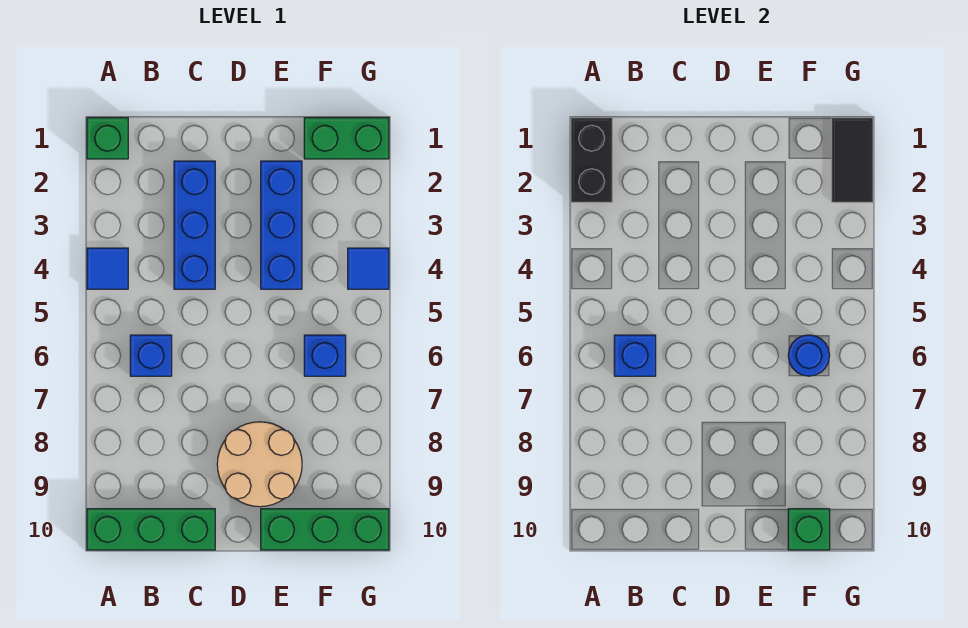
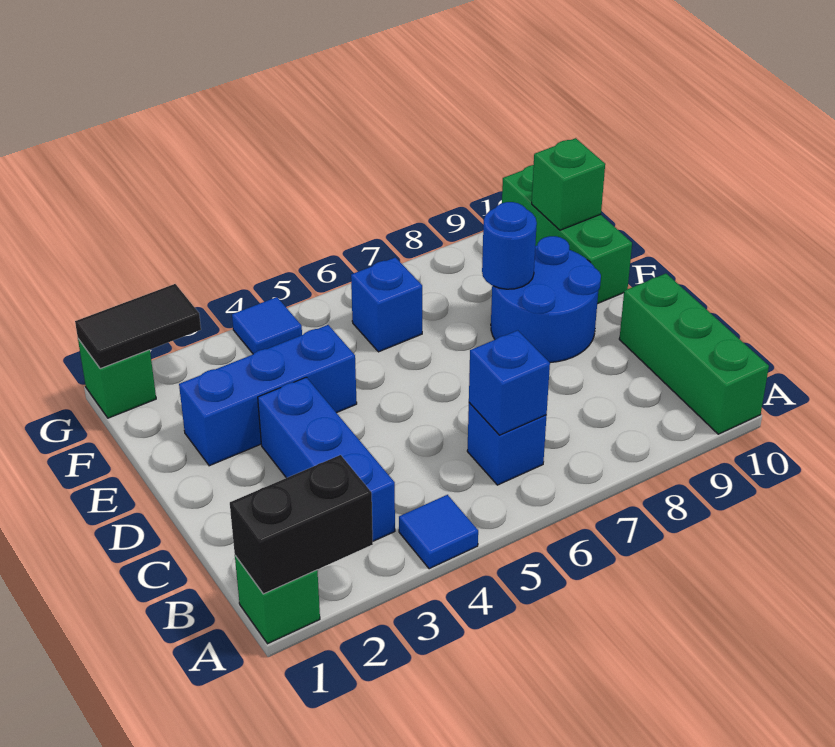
blue brick C2:C4 level 1 -> blue brick B3:D3 level 1
tan round brick D8:E9 level 1 -> blue round brick D8:E9 level 1
green brick F1:G1 level 1 -> green brick G1 level 1
blue round brick F6 level 2 -> blue round brick E8 level 2

